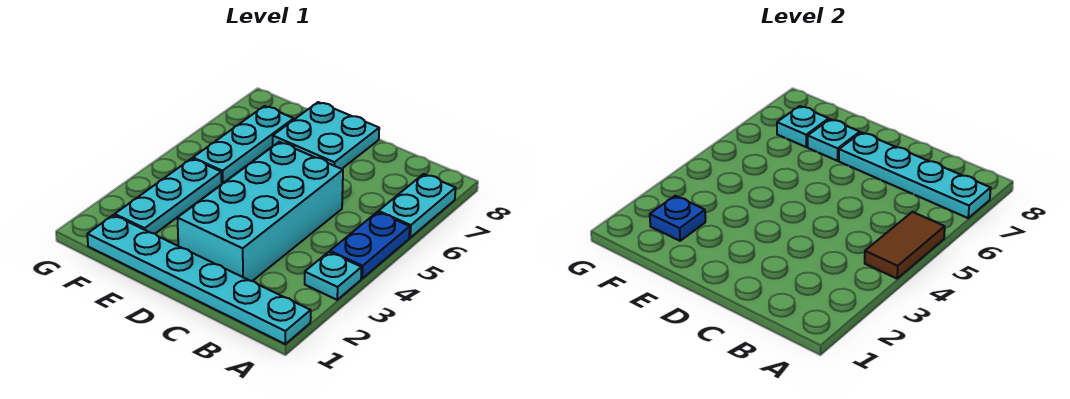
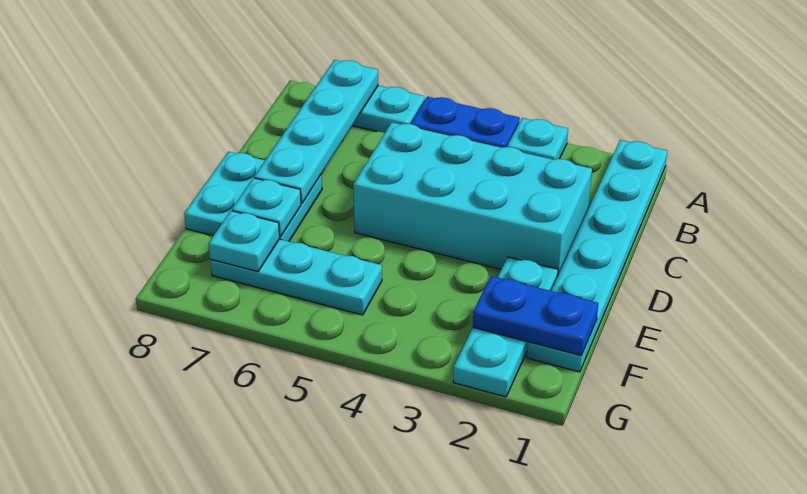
brown tile A4:A5 level 2 -> none
cyan plate F2:F4 level 1 -> cyan plate E2:G2 level 1
blue plate F2 level 2 -> blue plate F1:F2 level 2

